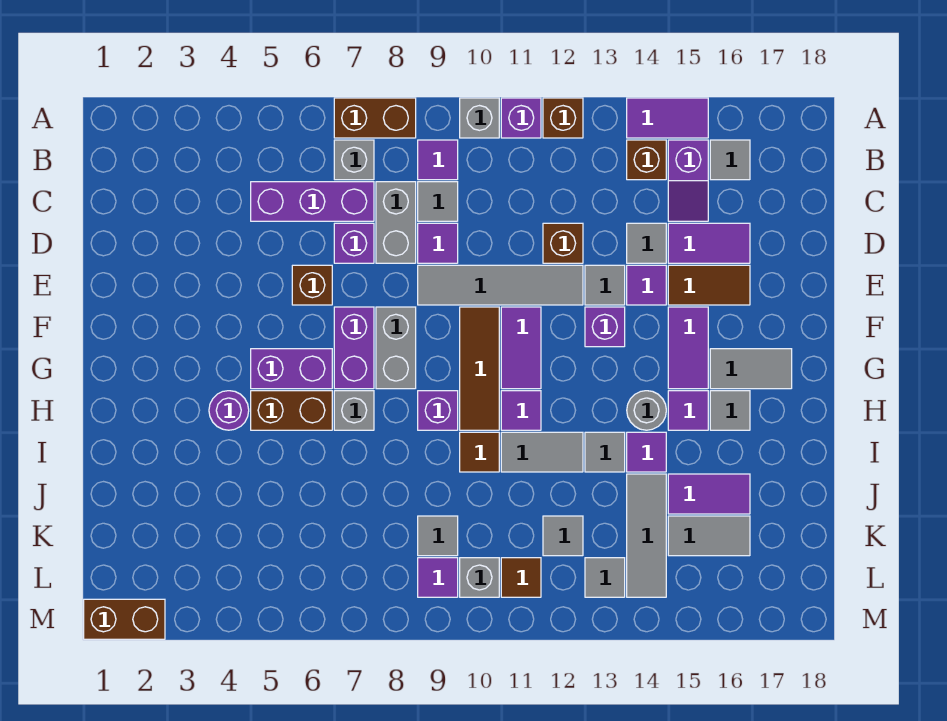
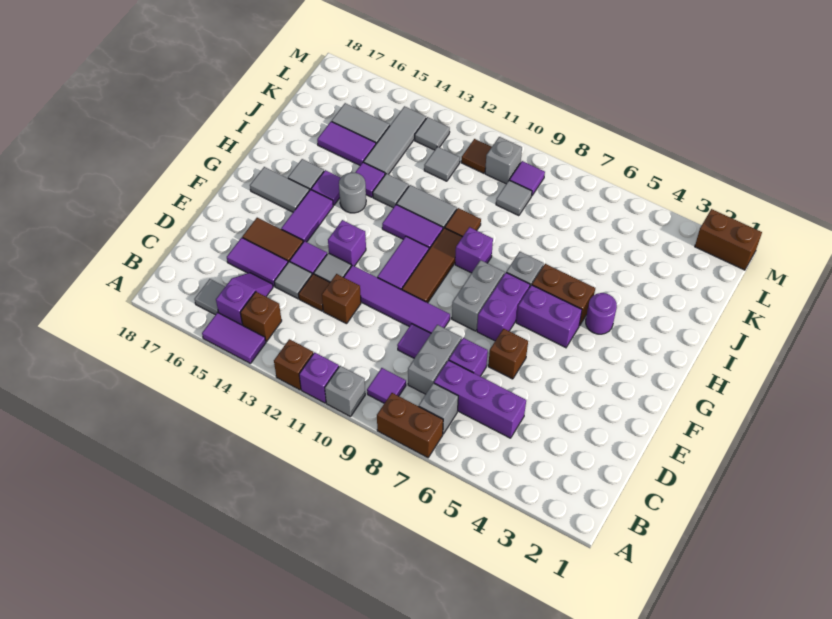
grey tile C9 level 1 -> none
none -> brown tile D13 level 1
grey tile E9:E12 level 1 -> purple tile E9:E12 level 1
purple tile H11 level 1 -> purple tile H11:H12 level 1

